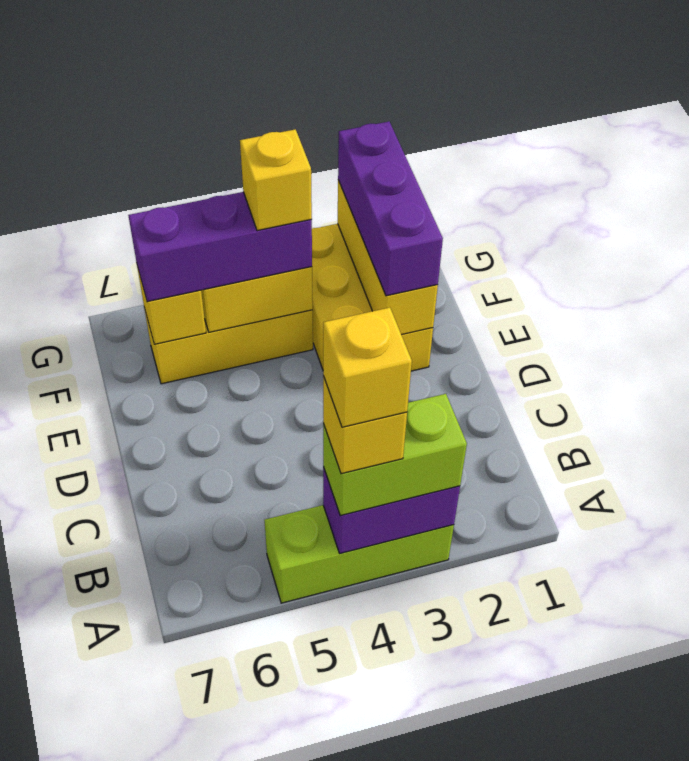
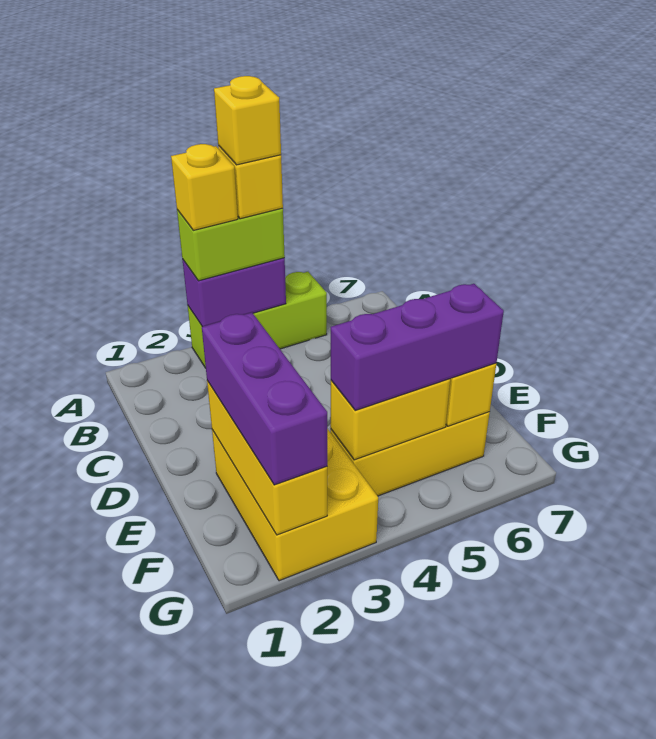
yellow brick F4 level 4 -> yellow brick A3 level 4

